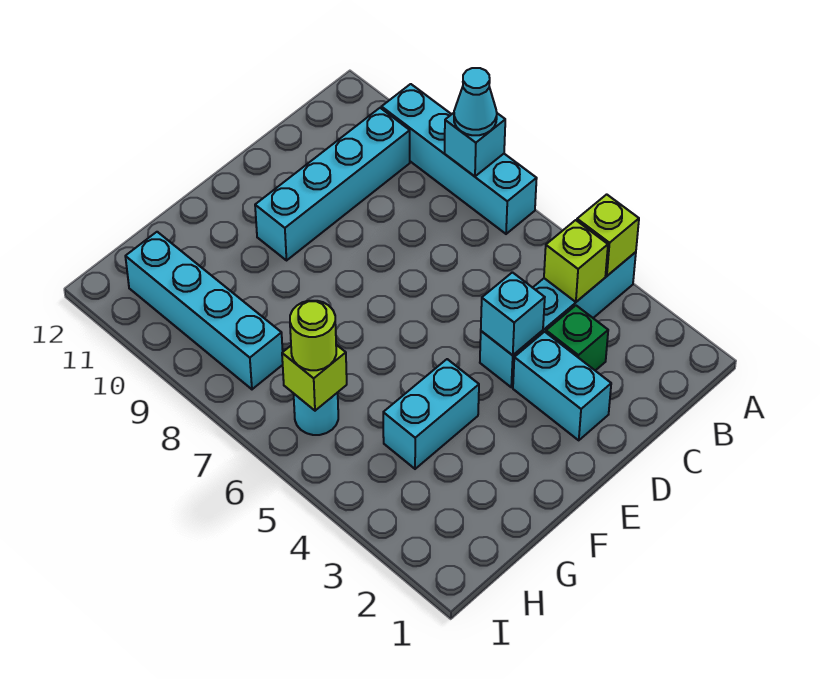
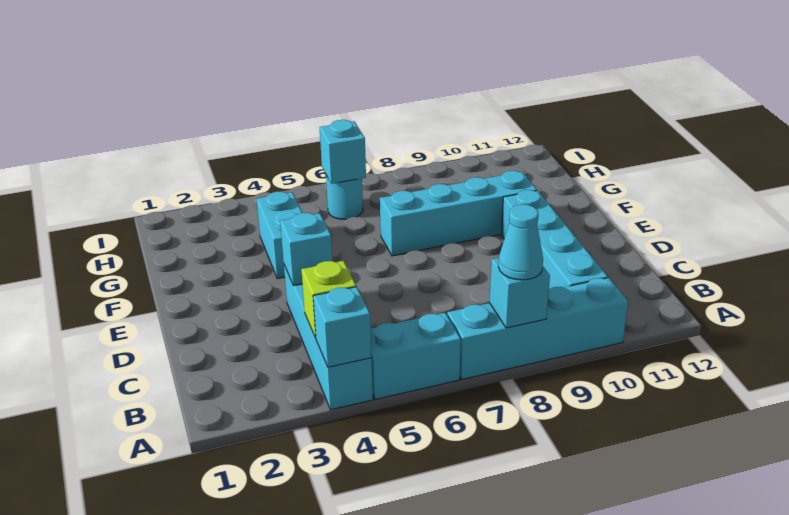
lime brick A4 level 2 -> cyan brick A4 level 2
green brick C3 level 1 -> none
cyan brick D2:D3 level 1 -> cyan brick A5:A6 level 1
lime brick H6 level 2 -> cyan brick H6 level 2
lime round brick H6 level 3 -> none
cyan brick H8:H11 level 1 -> cyan brick F7:F10 level 1

